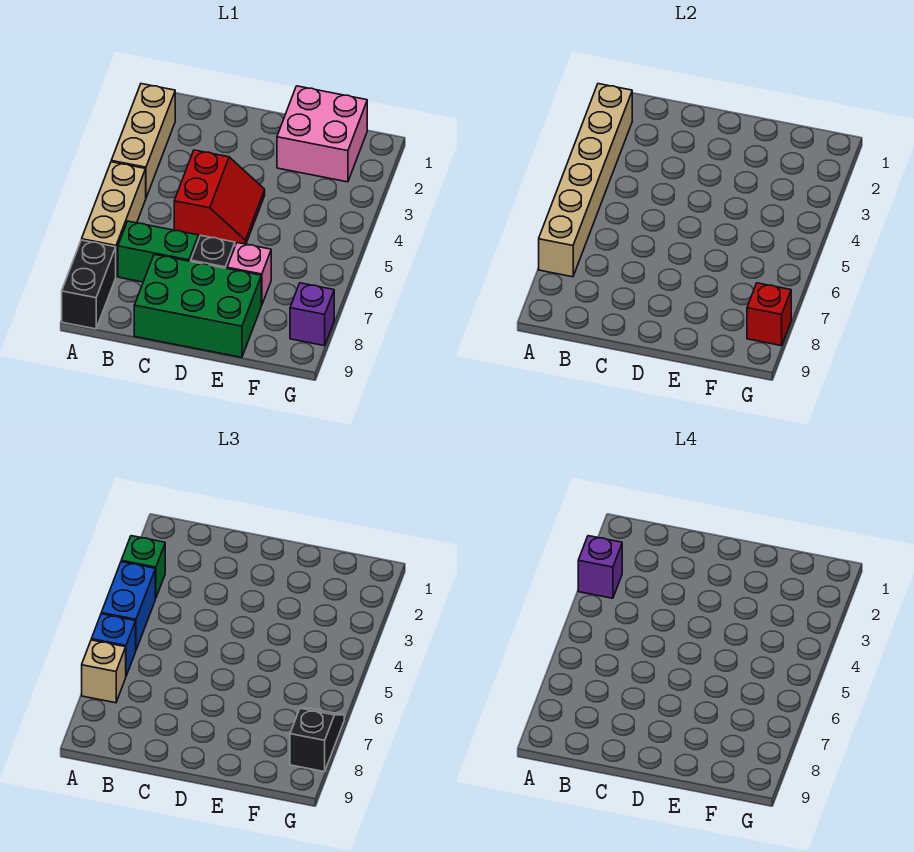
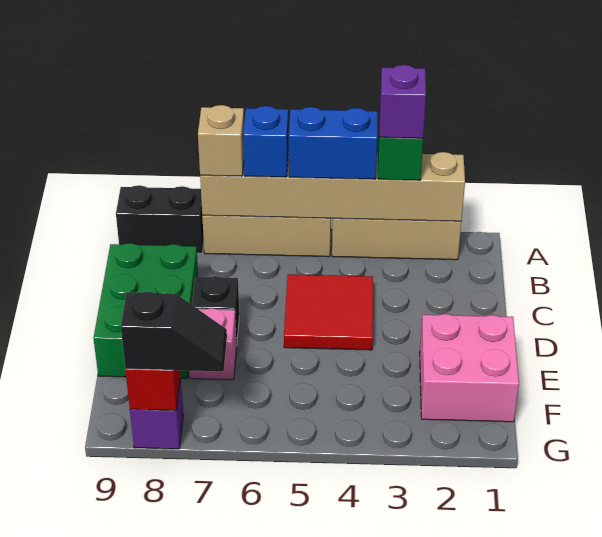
green brick B7:C7 level 1 -> none
red slope C4:D5 level 1 top C -> red tile C4:D5 level 1

